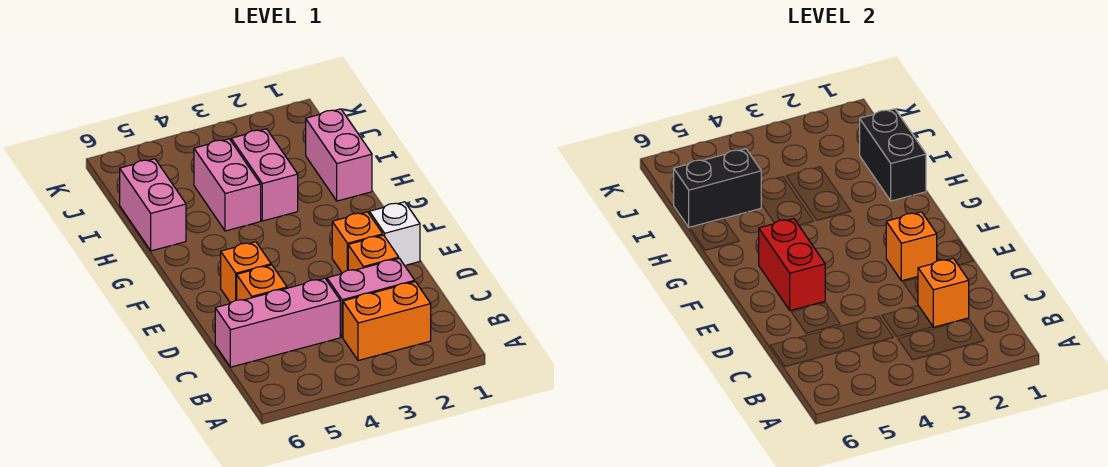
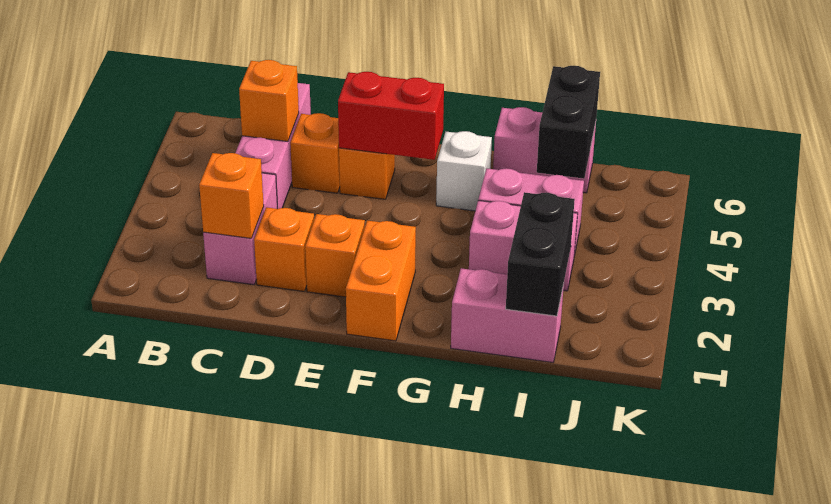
orange brick B2:B3 level 1 -> orange brick F1:F2 level 1
white brick E1 level 1 -> white brick G5 level 1
orange brick E2 level 2 -> orange brick C5 level 2
black brick H1:I1 level 2 -> black brick I1:I2 level 2

